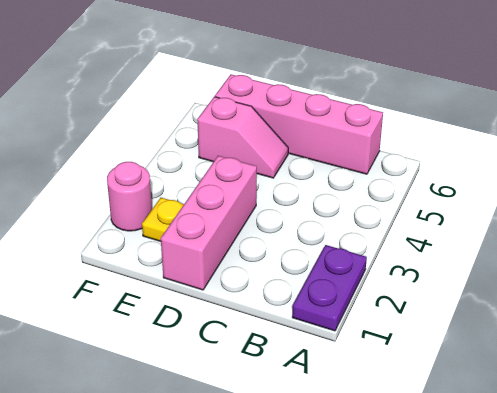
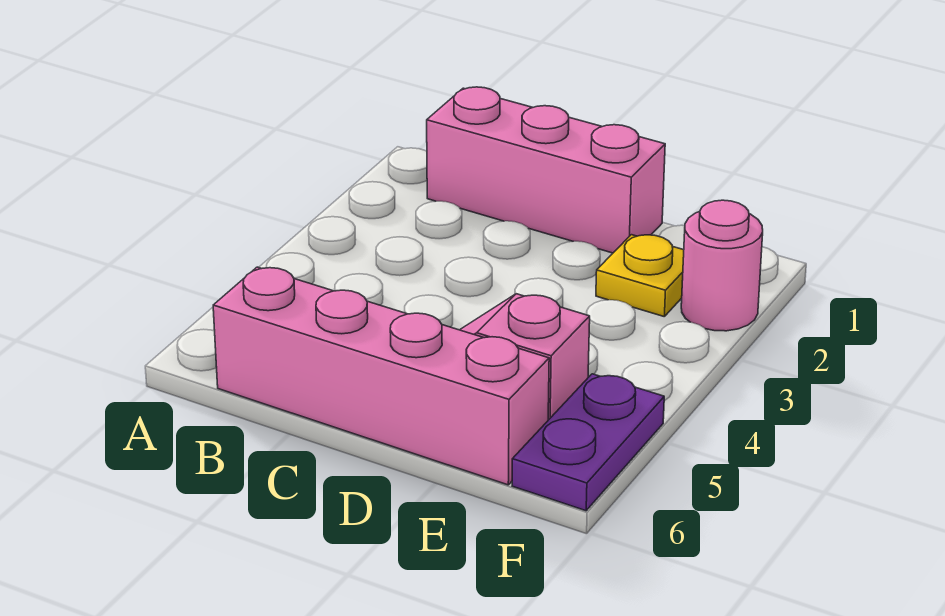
purple plate A1:A2 level 1 -> purple plate F5:F6 level 1
pink brick D1:D3 level 1 -> pink brick B1:D1 level 1

